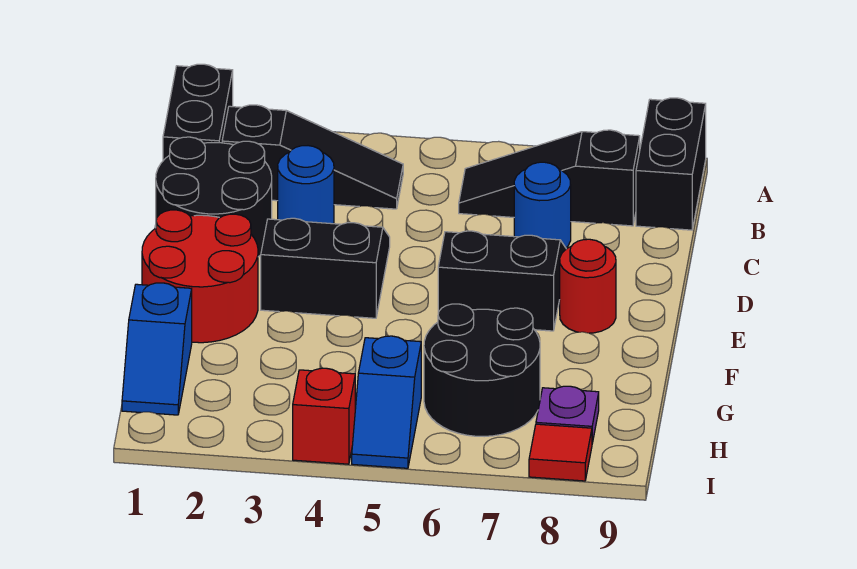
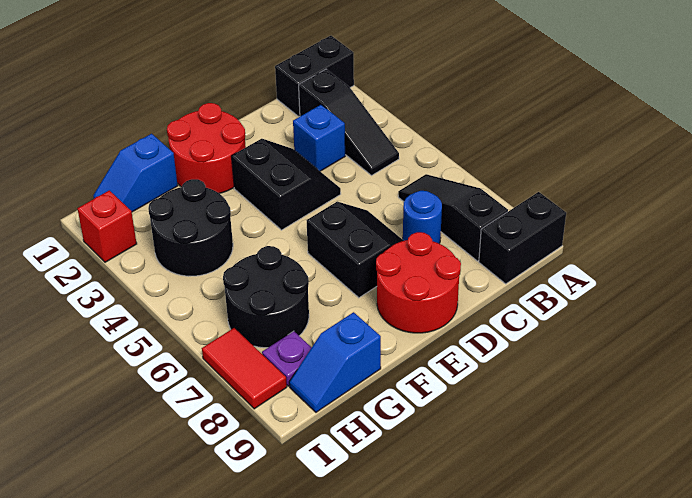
black round brick C1:D2 level 1 -> black round brick G3:H4 level 1
blue round brick C3 level 1 -> blue brick C3 level 1
red round brick E8 level 1 -> red round brick D8:E9 level 1
blue slope H5:I5 level 1 top H -> blue slope G9:H9 level 1 top G
red brick I4 level 1 -> red brick I2 level 1
red tile I8 level 1 -> red tile I7:I8 level 1

